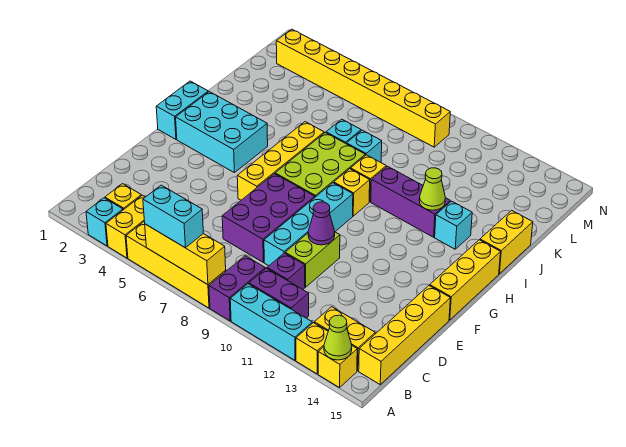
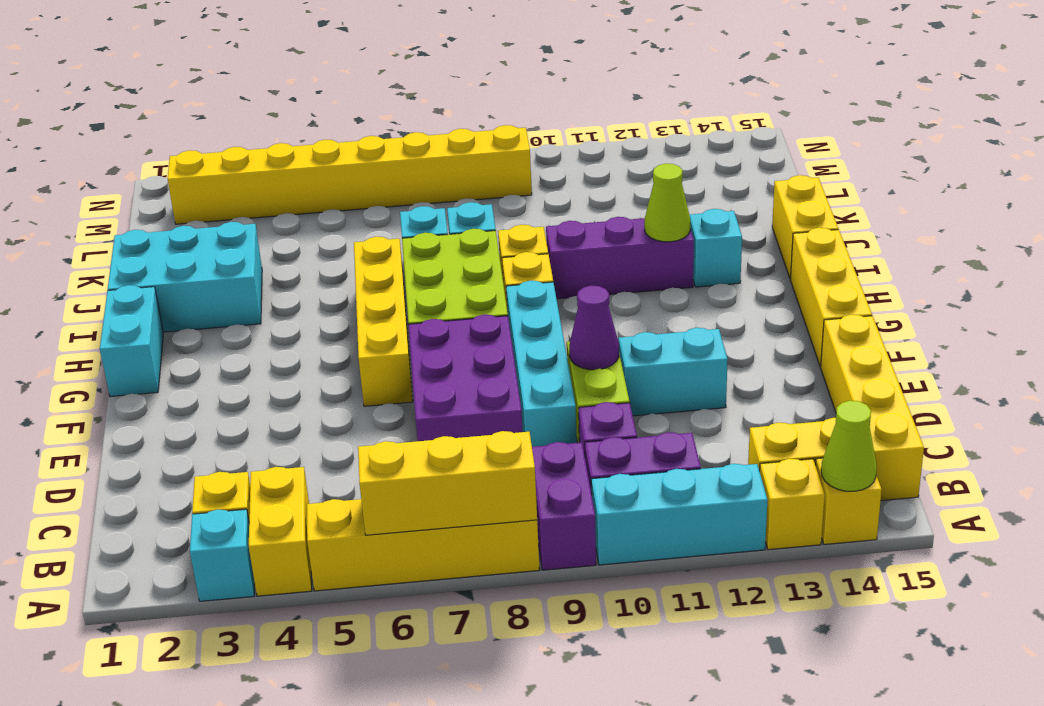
cyan brick A6:A7 level 3 -> cyan brick E11:E12 level 1
cyan brick G2:H4 level 1 -> cyan brick I1:J3 level 1

